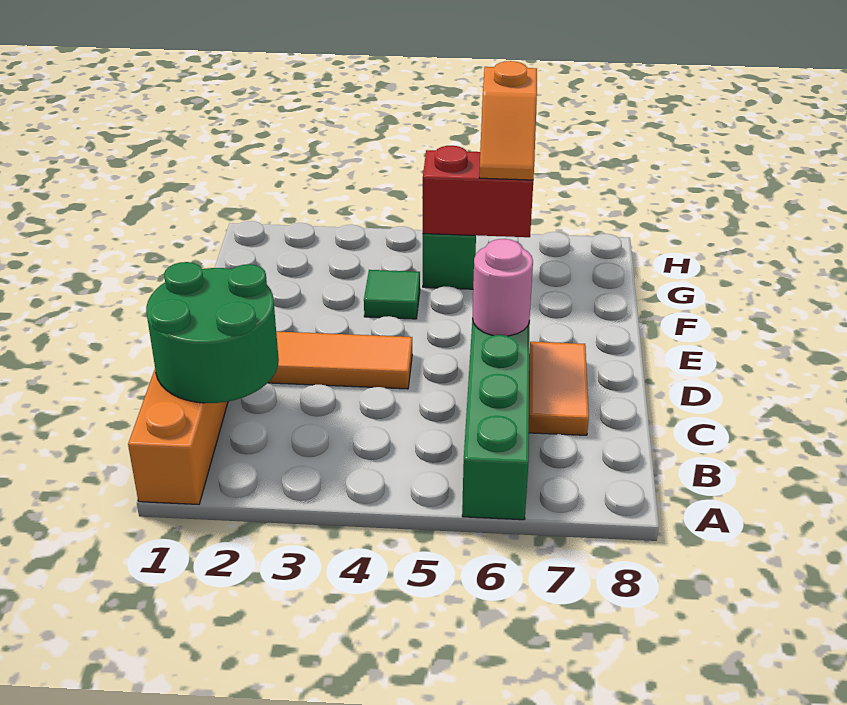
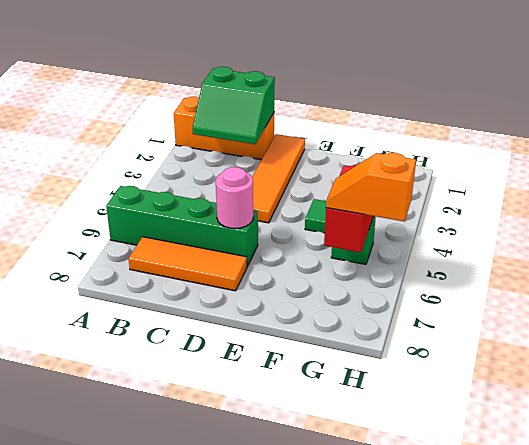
green round brick B1:C2 level 2 -> green slope B1:C2 level 2 top 1
orange tile C7:D7 level 1 -> orange tile B7:D7 level 1

